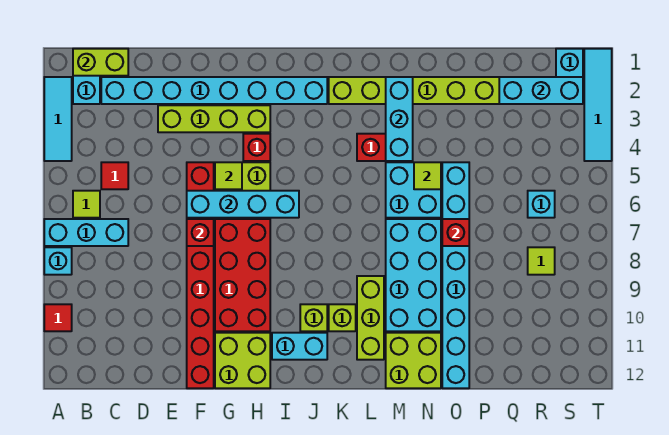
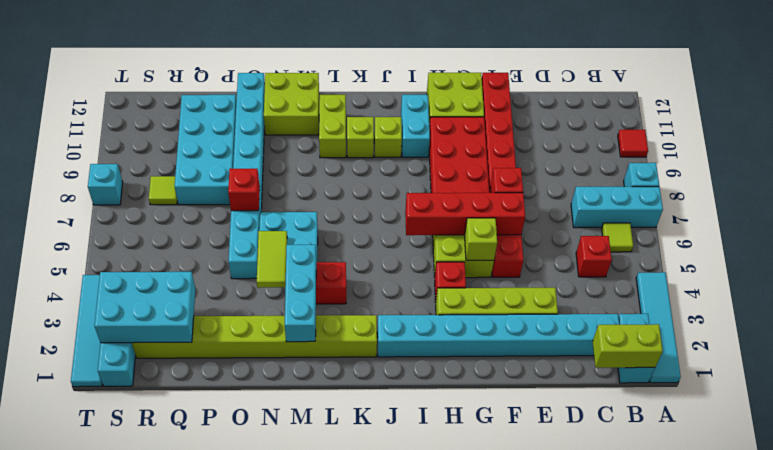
cyan tile A2:A4 level 1 -> cyan tile A1:A4 level 1
red tile C5 level 1 -> red brick C5 level 1
cyan brick F6:I6 level 2 -> red brick F6:I6 level 2
lime tile G5 level 2 -> lime brick G5 level 2
cyan brick I11:J11 level 1 -> cyan brick I10:I11 level 1
lime brick L9:L11 level 1 -> lime brick L10:L11 level 1
cyan brick M7:N10 level 1 -> cyan brick P8:Q11 level 1
lime tile N5 level 2 -> lime tile N4:N5 level 2
cyan brick Q2:S2 level 2 -> cyan brick Q2:S3 level 2
cyan brick R6 level 1 -> cyan brick T8 level 1

